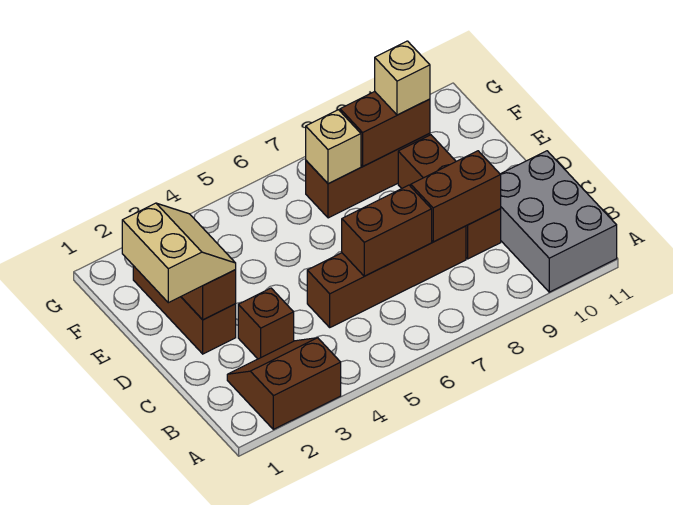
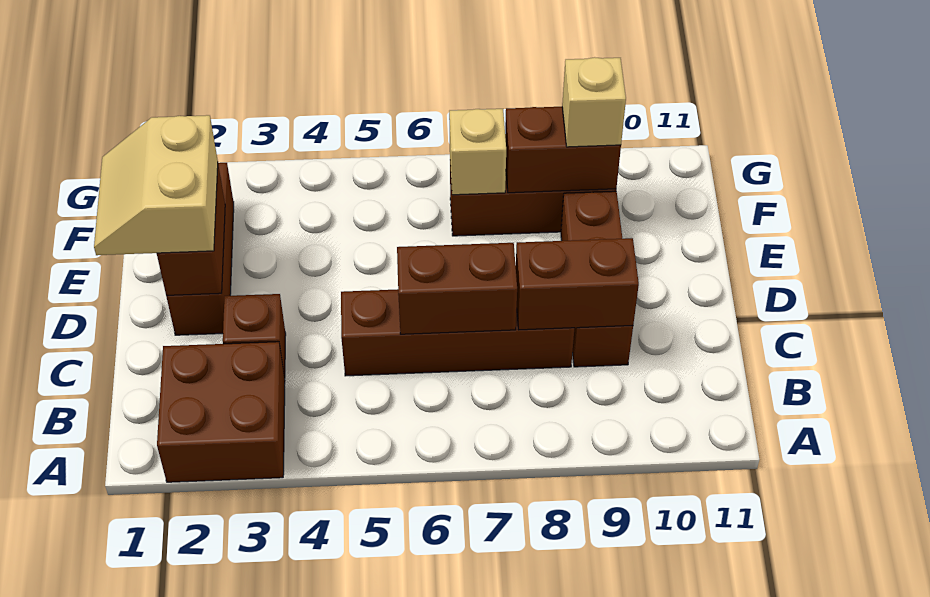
brown slope A2:B3 level 1 top A -> brown brick A2:B3 level 1
grey brick A10:C11 level 1 -> none
tan slope D1:E2 level 3 top 1 -> tan slope D1:E2 level 3 top 2

